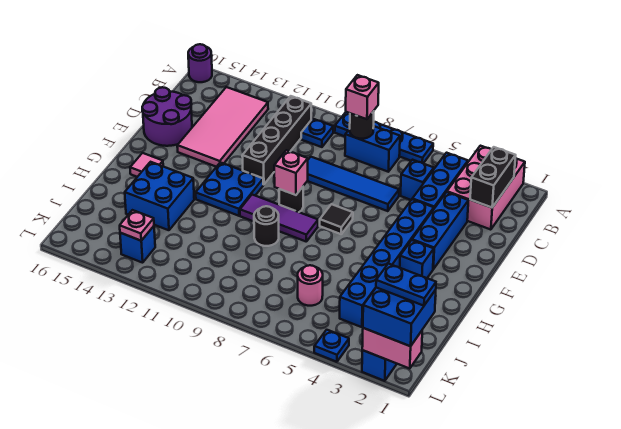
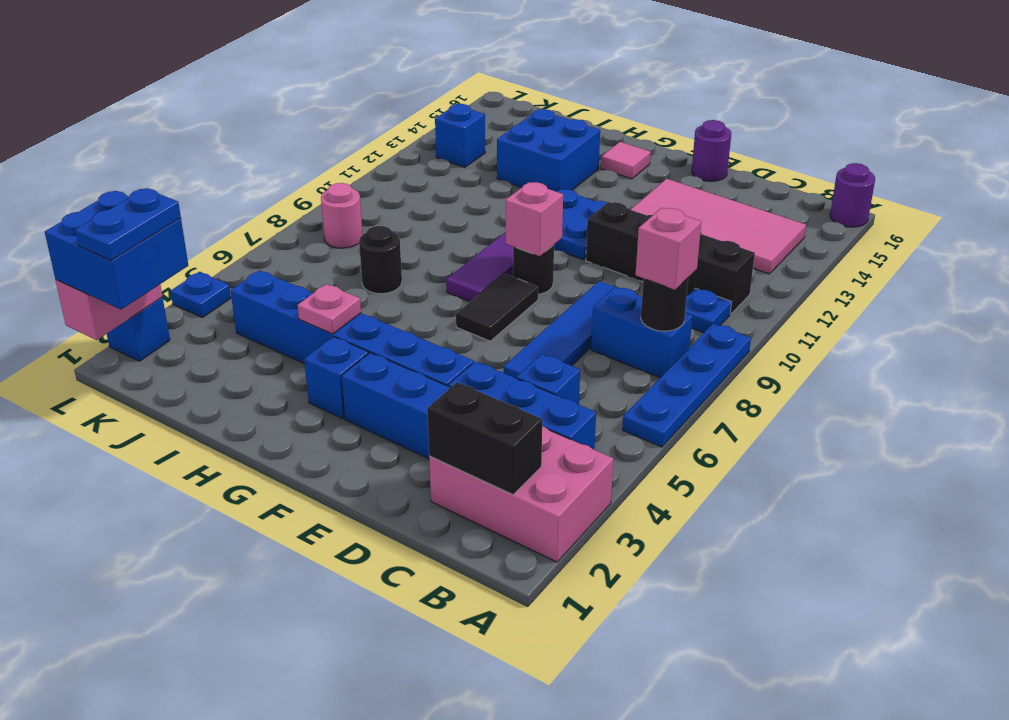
blue brick B7:B8 level 1 -> blue brick B8:C8 level 1
purple round brick D15:E16 level 1 -> purple round brick E16 level 1
black tile F7 level 1 -> black tile F7:F8 level 1
black round brick H9 level 1 -> black round brick I7 level 1
pink round brick J6 level 1 -> pink round brick K8 level 1
pink plate K13 level 2 -> pink plate H4 level 2

